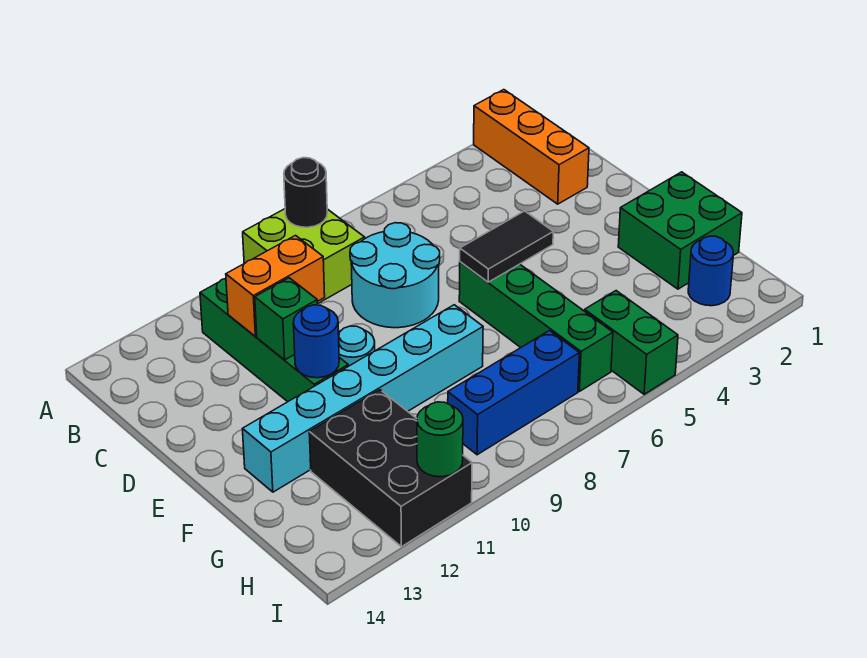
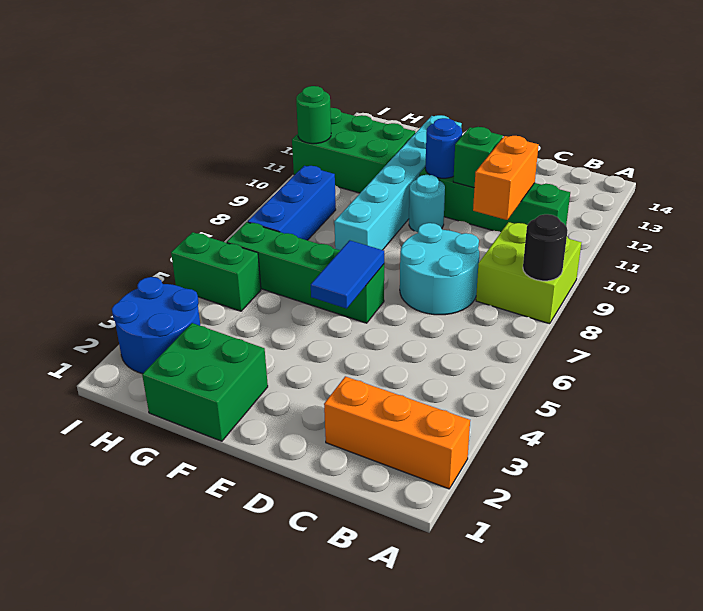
black tile E5:E6 level 2 -> blue tile E5:E6 level 2
black brick G11:I12 level 1 -> green brick G11:I12 level 1
blue round brick H2 level 1 -> blue round brick H2:I3 level 1

